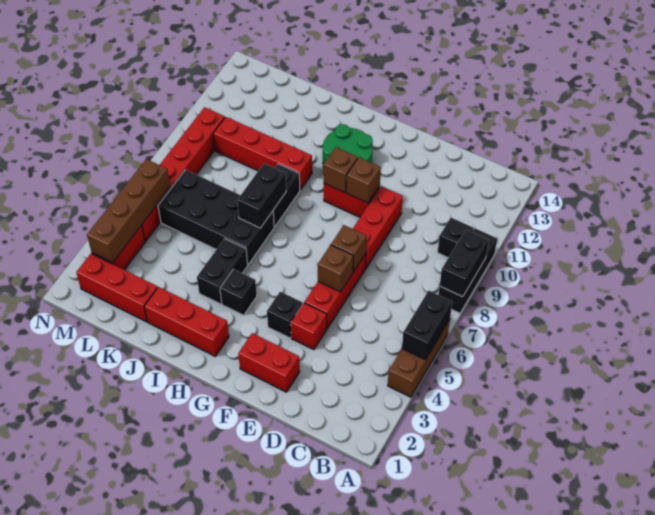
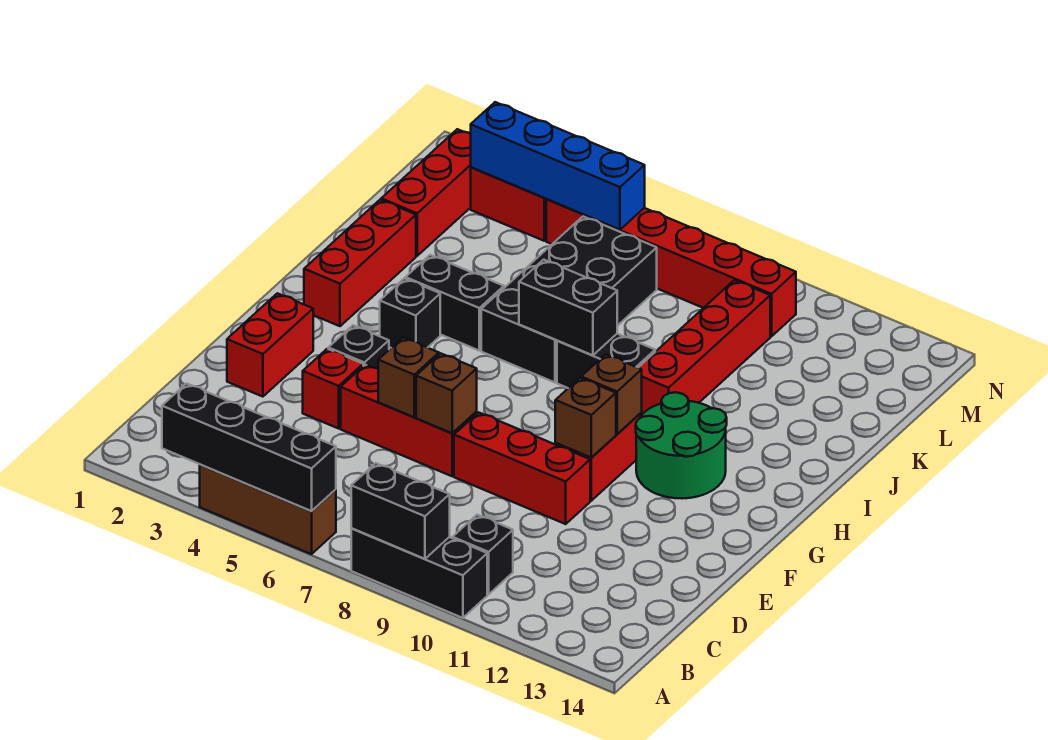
black brick A5:A6 level 2 -> black brick A3:A6 level 2
brown brick M3:M6 level 2 -> blue brick M3:M6 level 2

